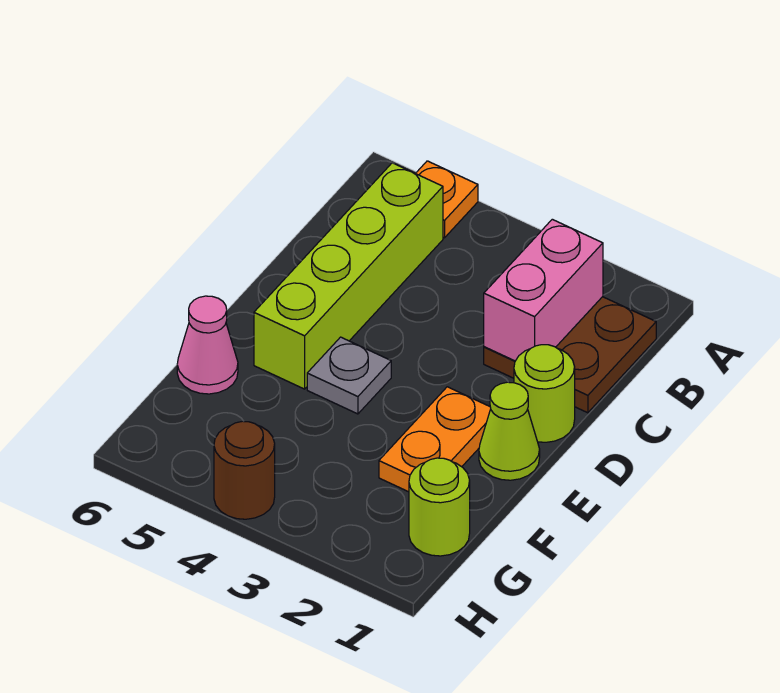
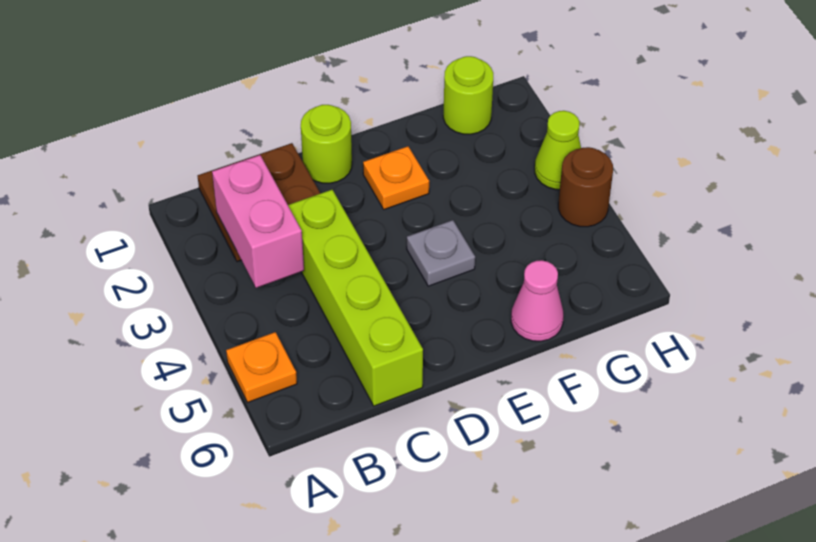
pink brick B2:C2 level 2 -> pink brick B2:B3 level 2
lime brick B5:E5 level 1 -> lime brick C3:C6 level 1
lime cone E1 level 1 -> lime cone H3 level 1
orange plate E2:F2 level 1 -> orange plate E2 level 1

